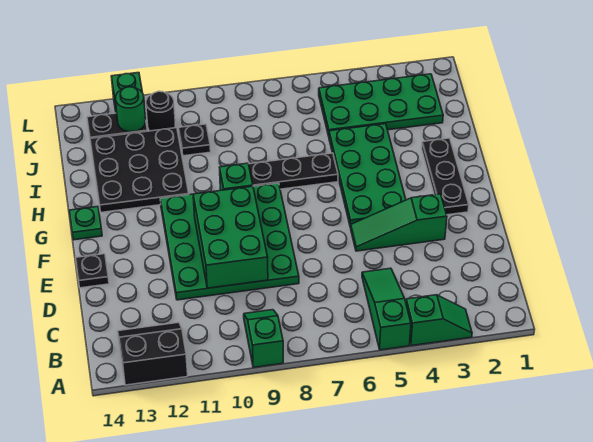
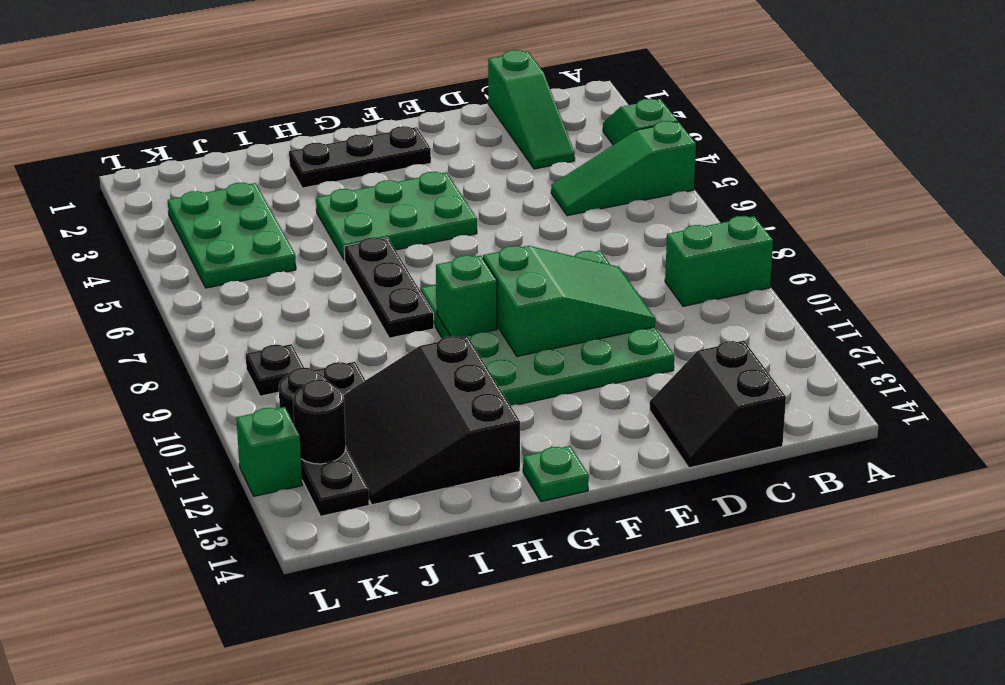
green slope A9:B9 level 1 top A -> green brick A9:B9 level 1
black slope A12:B13 level 1 top A -> black slope C13:D14 level 1 top C
green brick D9:F10 level 2 -> green slope D9:F10 level 2 top F
green slope E3:E5 level 1 top 3 -> green slope C1:C3 level 1 top 1
black plate E14 level 1 -> black plate K9 level 1
green plate F4:I5 level 1 -> green plate F4:H5 level 1
black plate H11:J13 level 1 -> black slope H11:J13 level 1 top H
green plate J2:K5 level 1 -> green plate J3:K5 level 1
green round brick K12 level 2 -> black round brick K12 level 2

